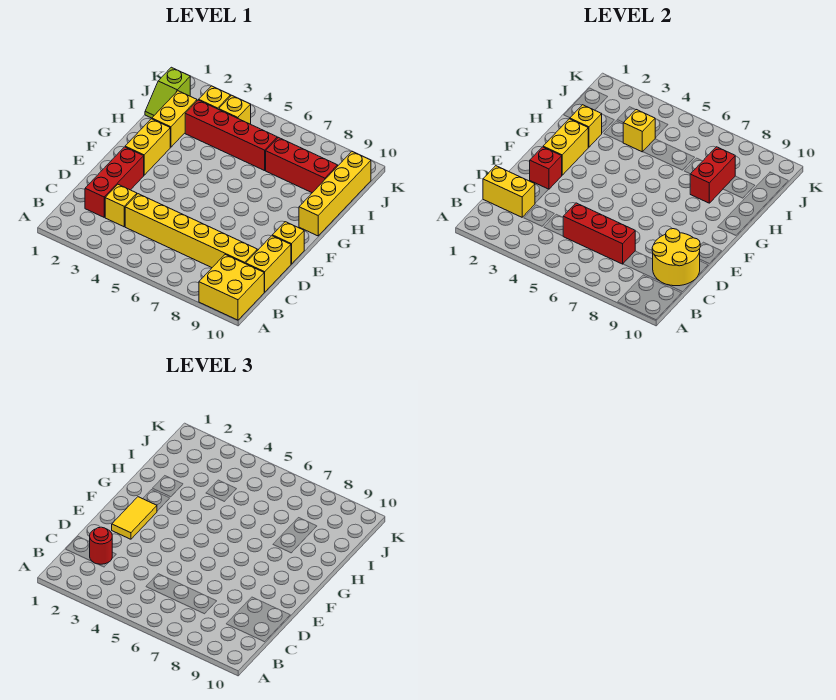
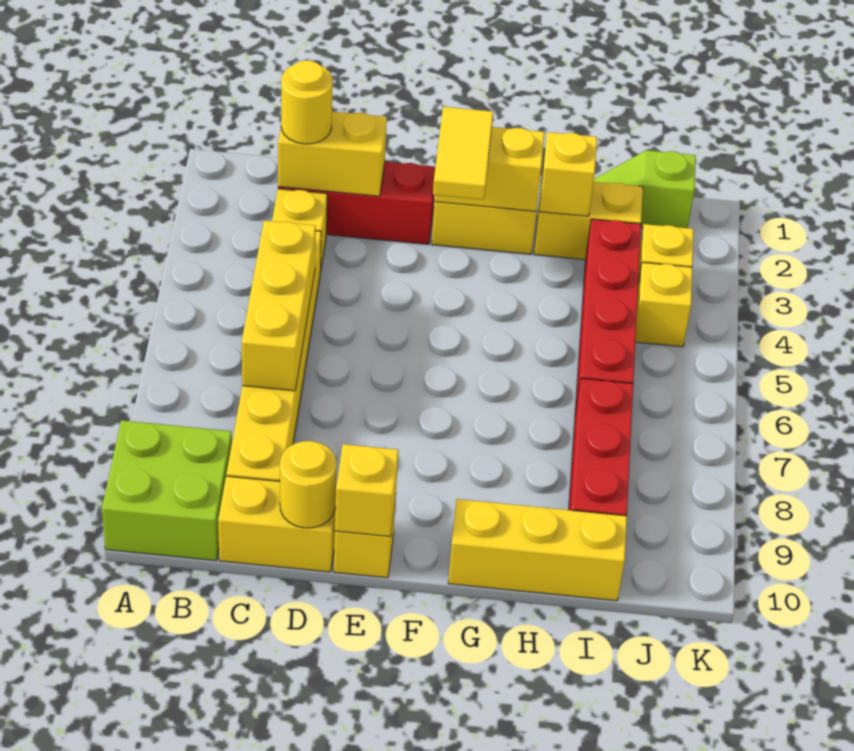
yellow brick A9:B10 level 1 -> lime brick A9:B10 level 1
yellow brick C1:C2 level 2 -> yellow brick C2:D2 level 2
red round brick C2 level 3 -> yellow round brick C2 level 3
red brick C5:C7 level 2 -> yellow brick C5:C7 level 2
yellow round brick C9:D10 level 2 -> yellow round brick D10 level 2
red brick E2 level 2 -> none
yellow tile E2:F2 level 3 -> yellow tile F2:F3 level 3
yellow brick G10:J10 level 1 -> yellow brick G10:I10 level 1
red brick H8:I8 level 2 -> none
yellow brick I4 level 2 -> yellow brick E10 level 2

